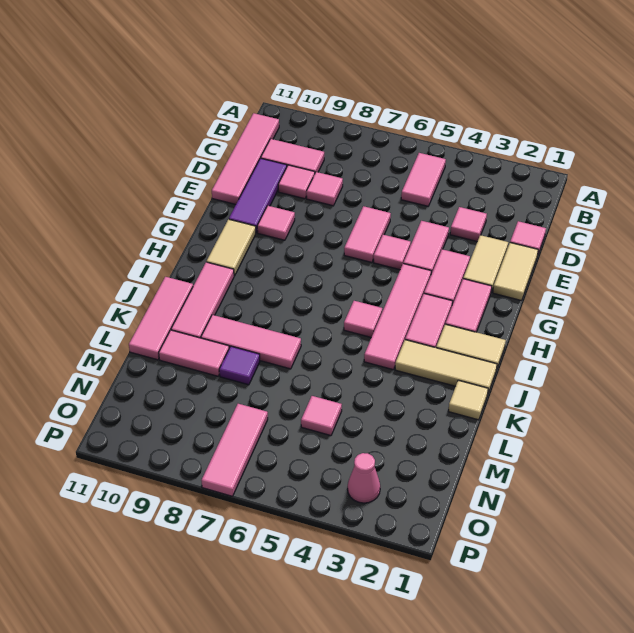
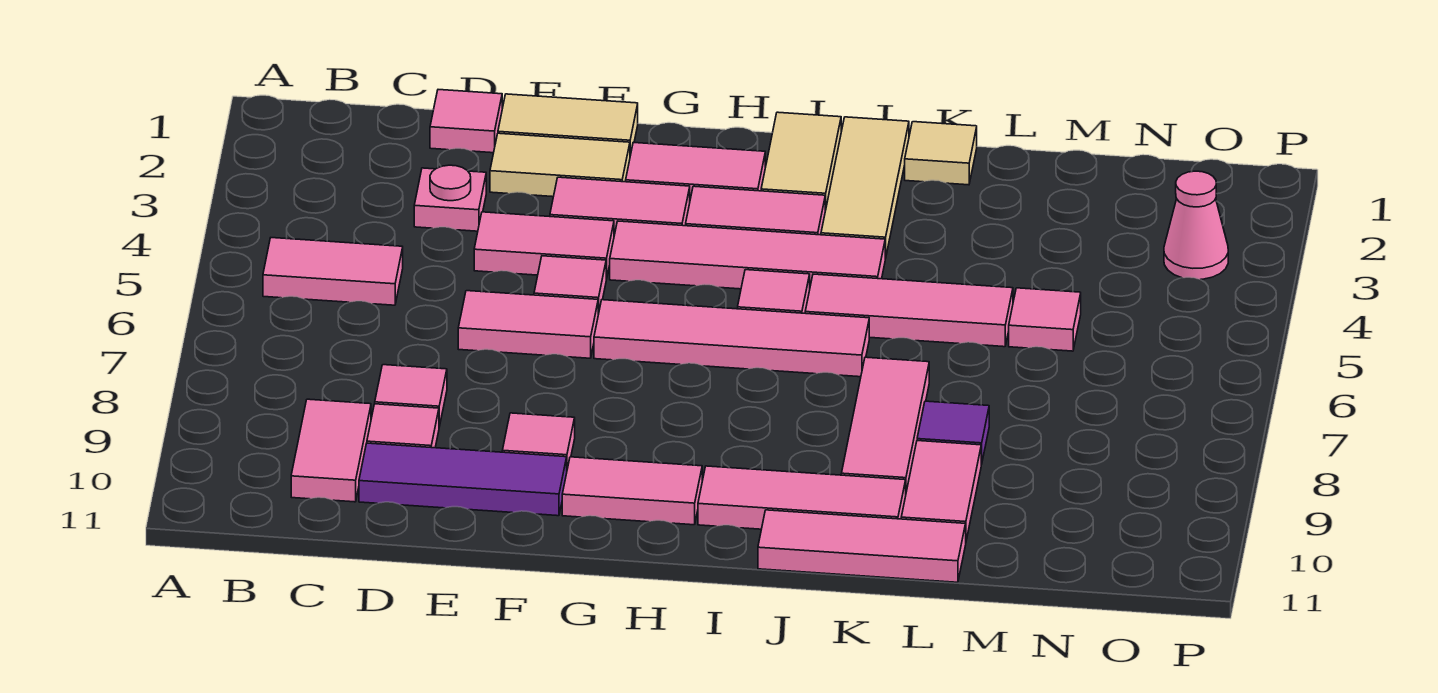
pink tile B11:E11 level 1 -> pink tile G6:J6 level 1
pink tile D3 level 1 -> pink plate D3 level 1
tan tile G10:H10 level 1 -> pink tile G10:H10 level 1
pink tile N7:P7 level 1 -> pink tile J5:L5 level 1

